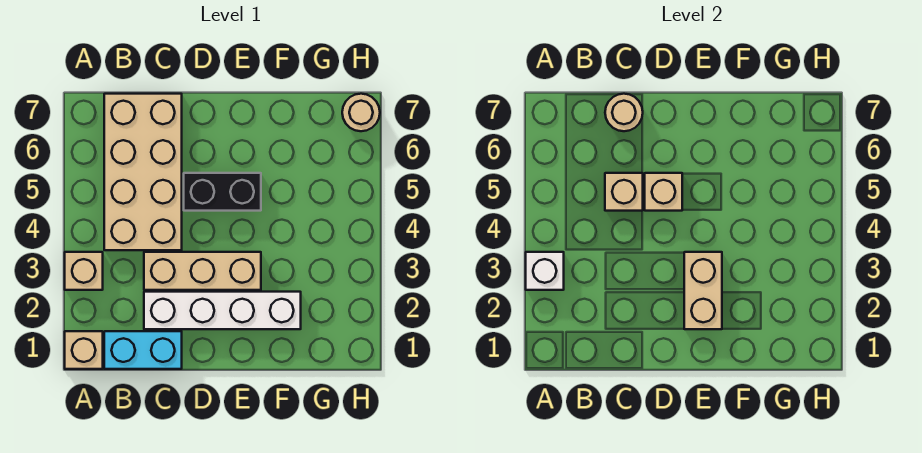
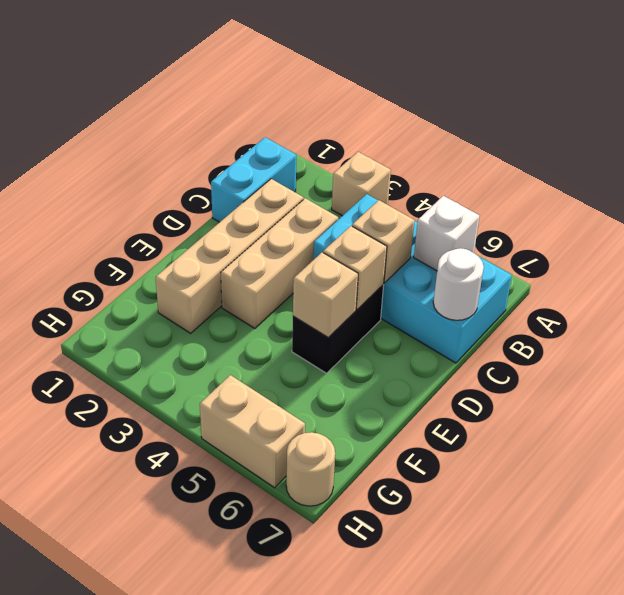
tan brick A1 level 1 -> tan brick E5 level 2
white brick A3 level 2 -> white brick B6 level 2
tan brick B4:C7 level 1 -> cyan brick B4:C7 level 1
white brick C2:F2 level 1 -> tan brick C2:F2 level 1
tan round brick C7 level 2 -> white round brick C7 level 2
tan brick E2:E3 level 2 -> tan brick H5:H6 level 1

